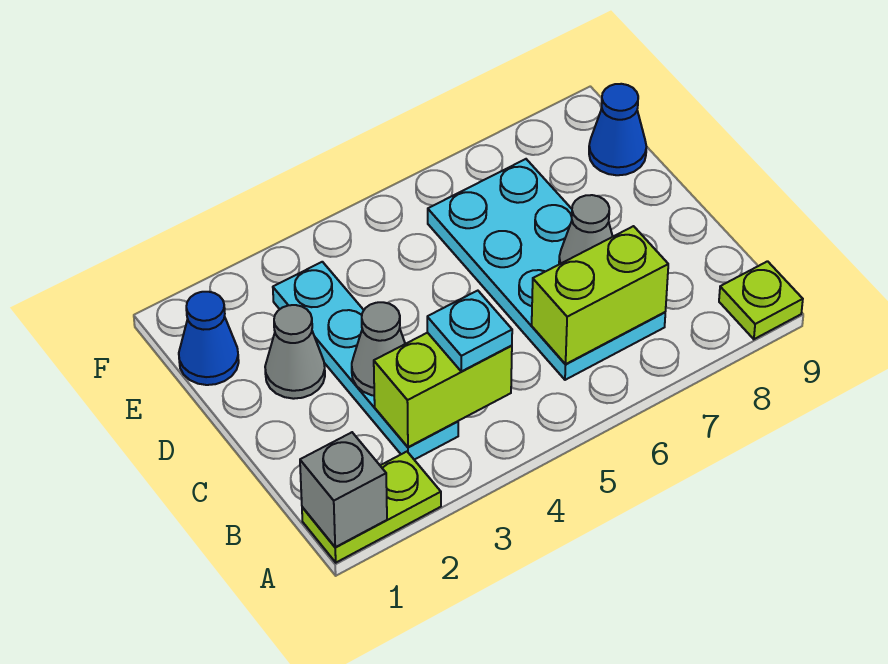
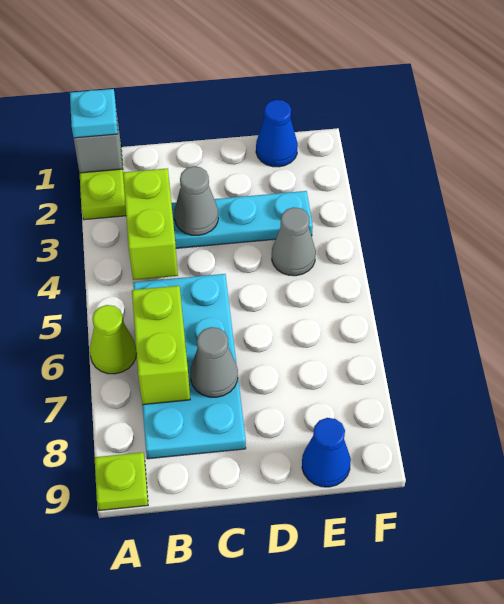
none -> lime cone A6 level 1
cyan plate B4 level 3 -> cyan plate A1 level 3
cyan plate B6:E7 level 1 -> cyan plate B5:C8 level 1
grey cone D2 level 1 -> grey cone E4 level 1

